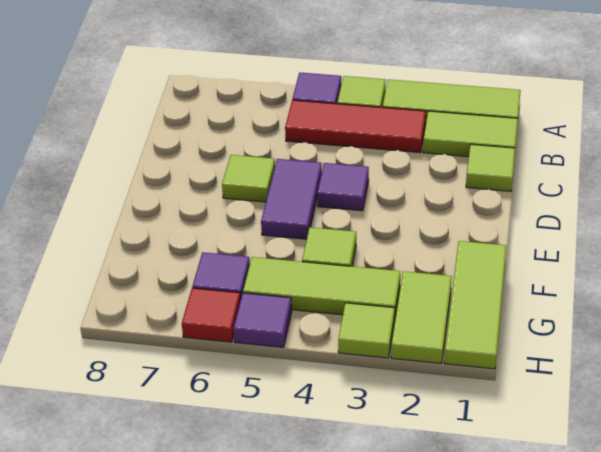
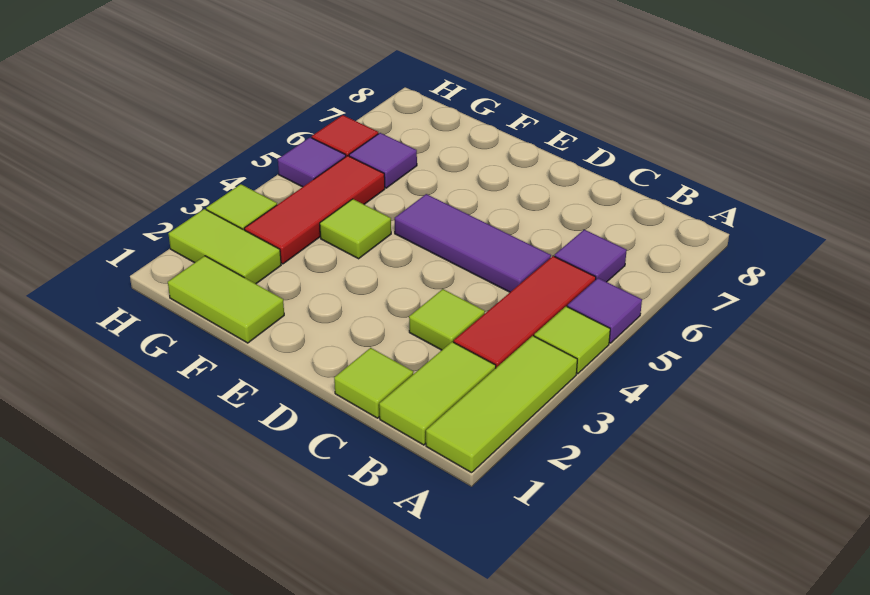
purple tile D4 level 1 -> purple tile B6 level 1
purple tile D5:E5 level 1 -> purple tile C5:E5 level 1
lime tile D6 level 1 -> lime tile C3 level 1
lime tile F1:H1 level 1 -> lime tile F1:G1 level 1
lime tile G3:G5 level 1 -> red tile G3:G5 level 1

